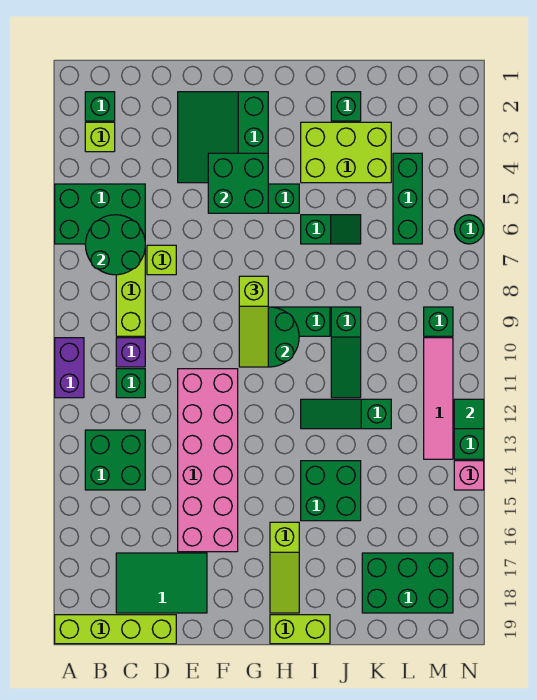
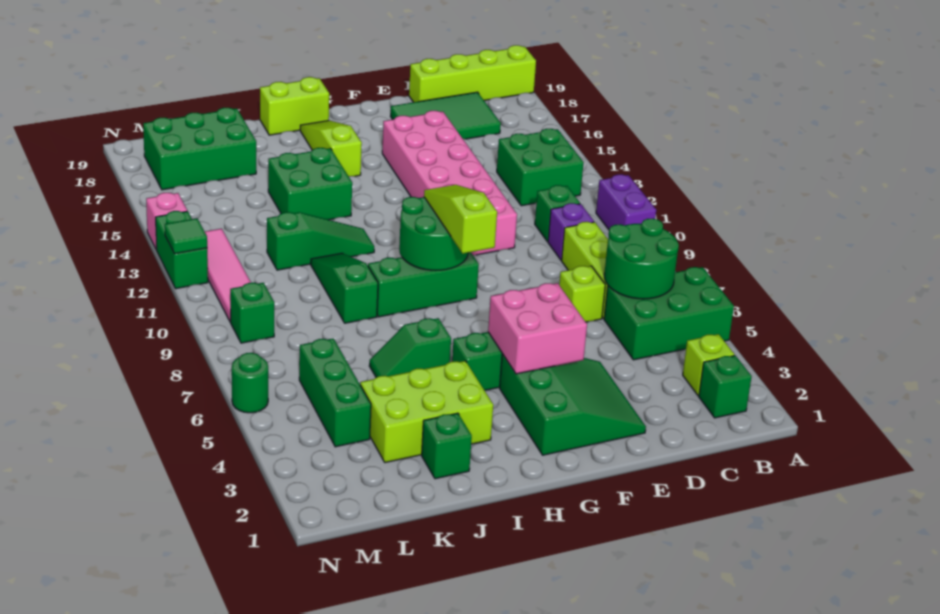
green brick F4:G5 level 2 -> pink brick F4:G5 level 2

